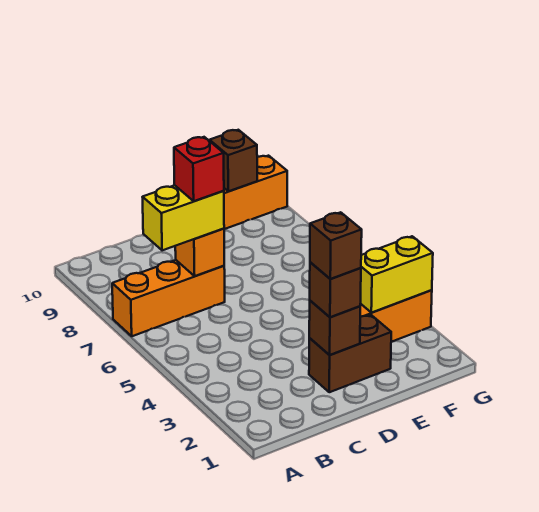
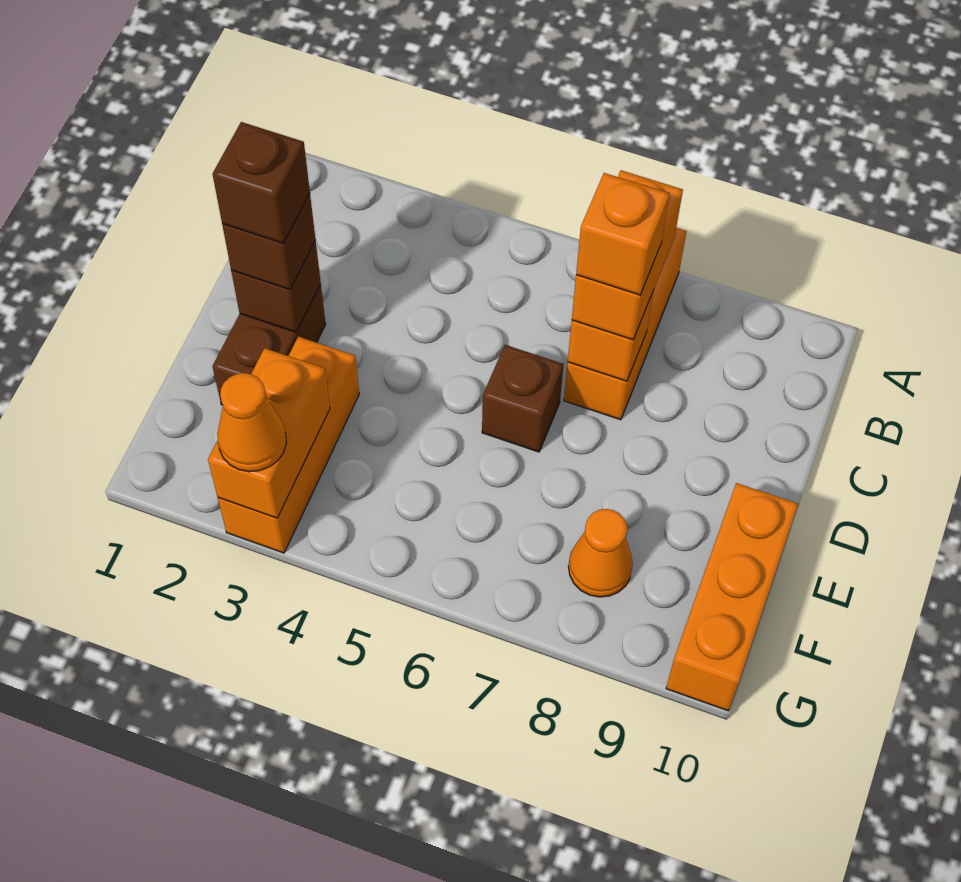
yellow brick B7:C7 level 3 -> orange brick B7:C7 level 3
red brick C7 level 4 -> orange brick C7 level 4
yellow brick F3:G3 level 2 -> orange brick F3:G3 level 2
none -> orange cone F8 level 1
brown brick F10 level 2 -> brown brick D6 level 1
none -> orange cone G3 level 3

